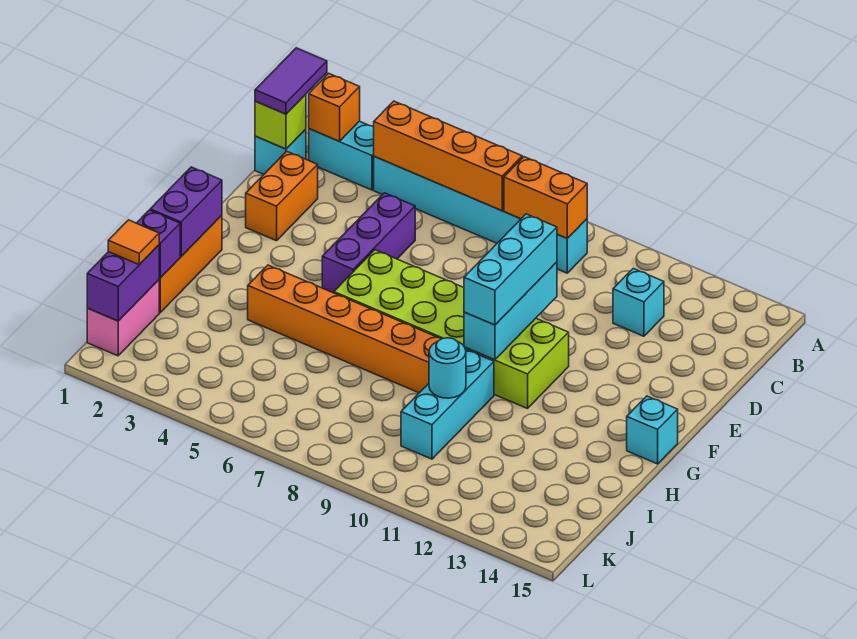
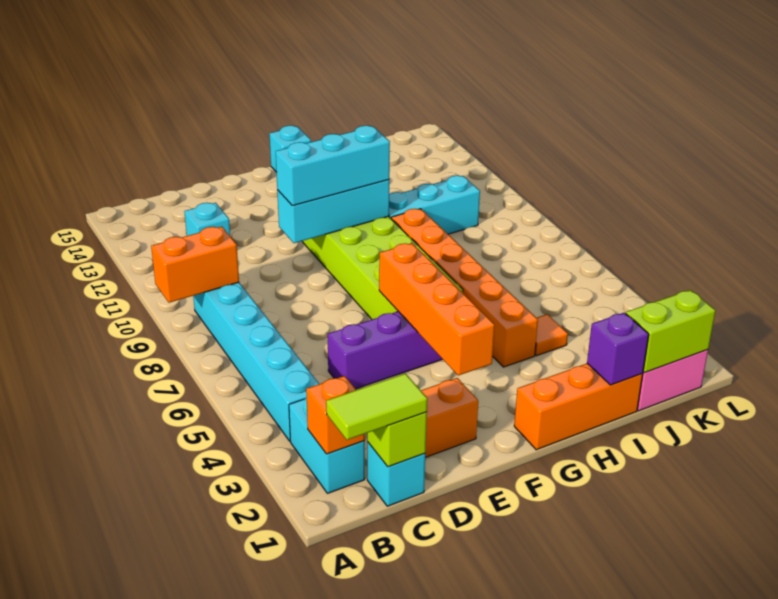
purple tile B1:C1 level 3 -> lime tile B1:C1 level 3
orange brick B4:B7 level 2 -> orange brick F3:F6 level 2
orange brick B8:B9 level 2 -> orange brick A9:B9 level 2
purple brick G1:H1 level 2 -> none
cyan round brick I10 level 2 -> none
purple brick J1:K1 level 2 -> lime brick J1:K1 level 2
orange tile J1 level 3 -> orange tile I4 level 1

